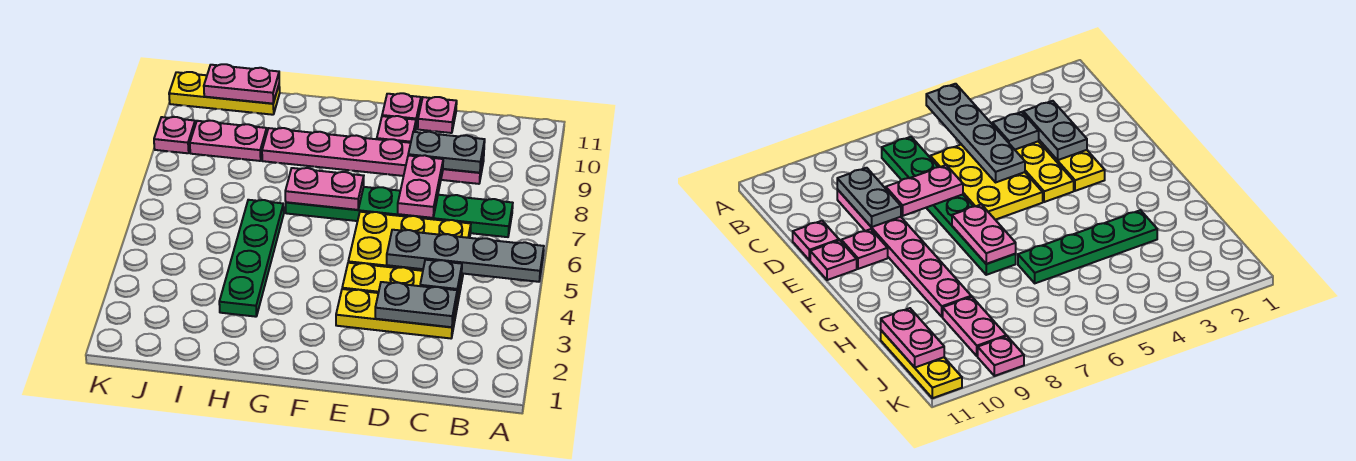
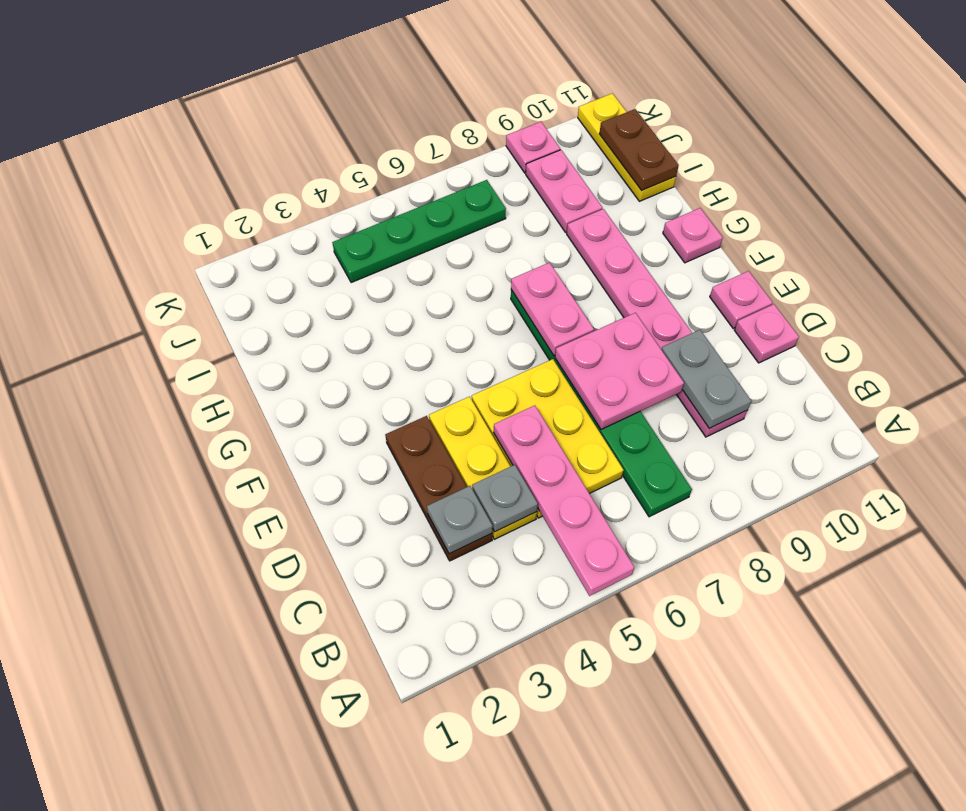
grey plate A5:D5 level 2 -> pink plate A5:D5 level 2
yellow plate C3:E3 level 1 -> brown plate C3:E3 level 1
grey plate C3:D3 level 2 -> grey plate C3 level 2
pink plate D7:D8 level 2 -> pink plate D7:E8 level 2
pink plate E10 level 1 -> pink plate G11 level 1
green plate H3:H6 level 1 -> green plate J4:J7 level 1
pink plate I11:J11 level 2 -> brown plate I11:J11 level 2

